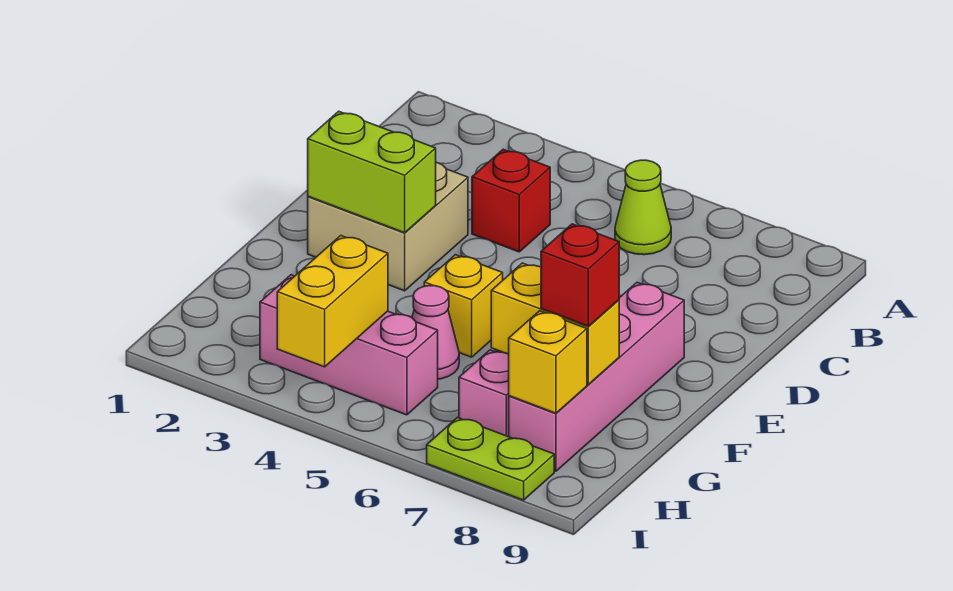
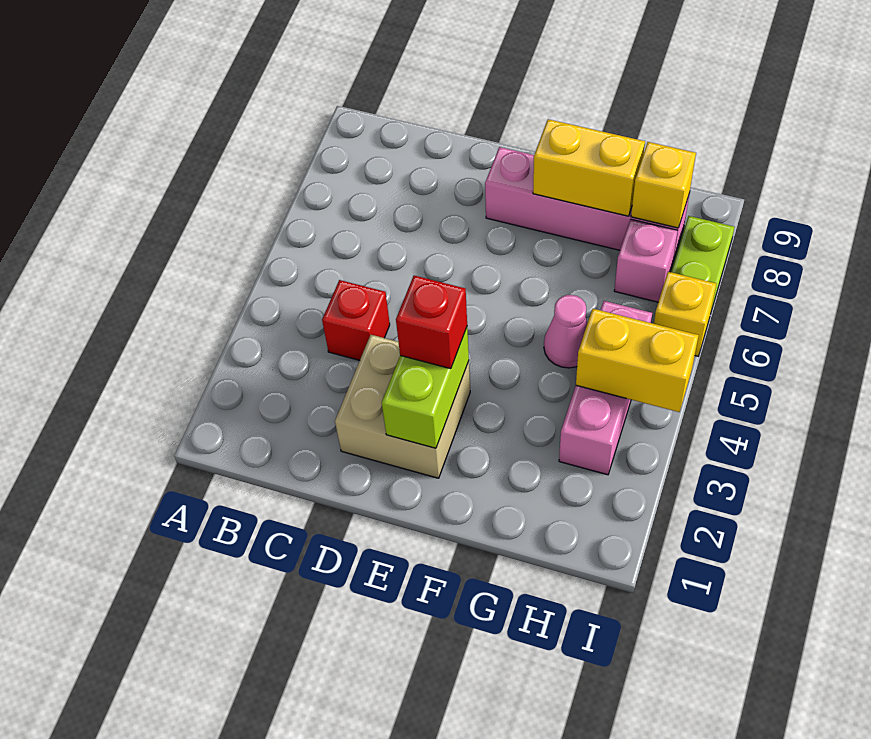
lime cone B6 level 1 -> none
yellow brick F5 level 1 -> yellow brick I6 level 1
yellow brick G7:G8 level 2 -> yellow brick F8:G8 level 2
red brick G8 level 3 -> red brick E3 level 3

